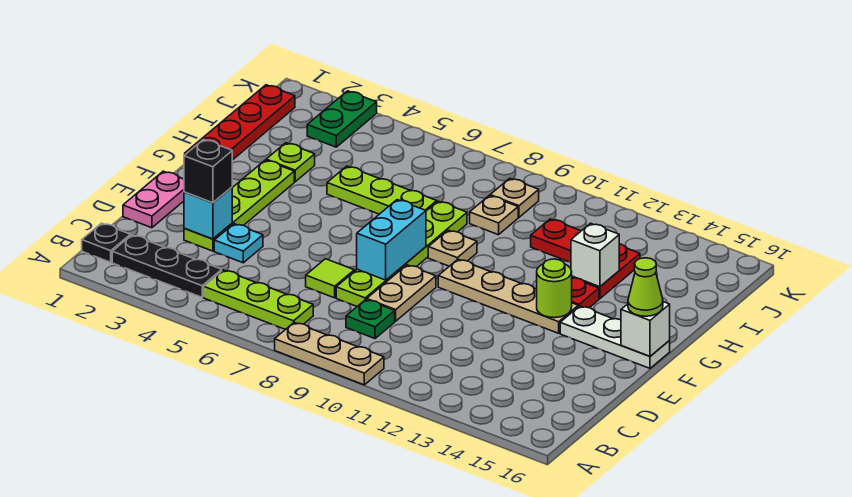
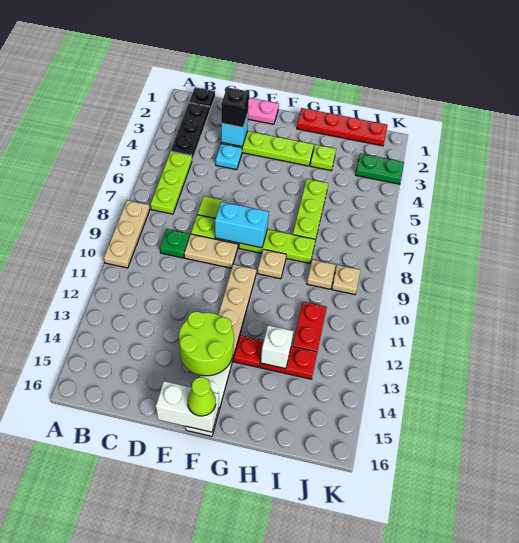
lime round brick F13 level 2 -> lime round brick E13:F14 level 2
white brick F16 level 2 -> white brick E16:F16 level 2

